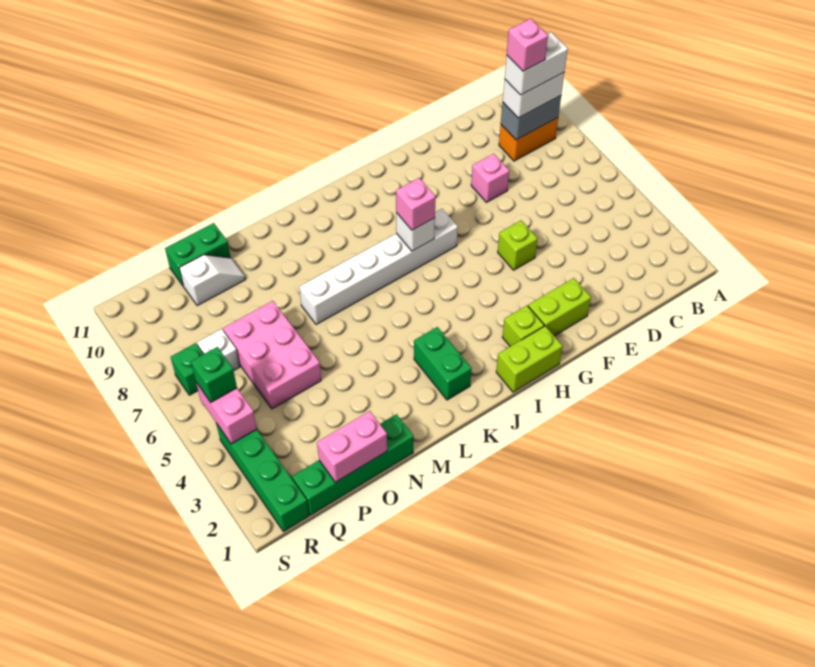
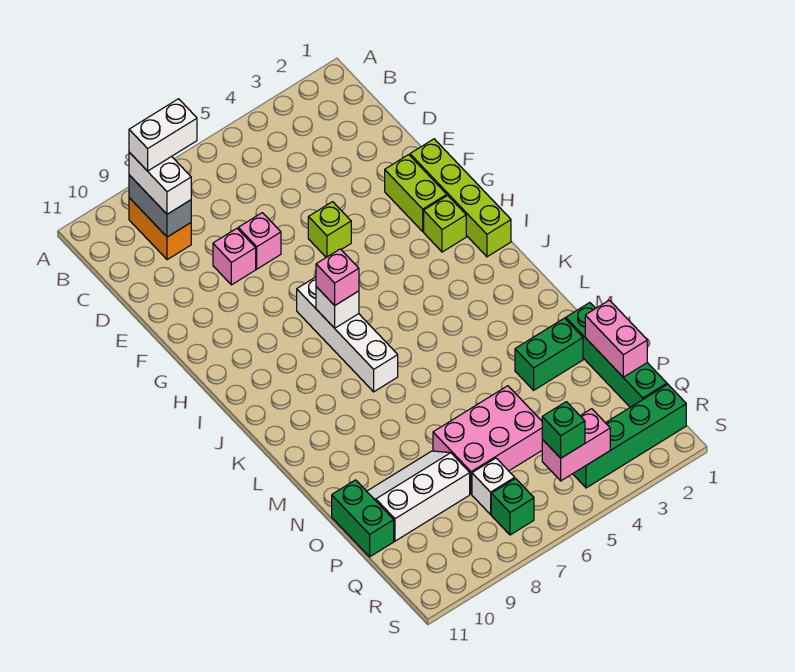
white brick B9:C9 level 4 -> white brick B8:B9 level 4
pink brick C9 level 5 -> pink brick E7 level 1
lime brick H1:I1 level 1 -> lime brick F1:I1 level 1
white brick H7:M7 level 1 -> white brick H7:K7 level 1
green brick K2:K3 level 1 -> green brick N2:N3 level 1
white slope O10:P10 level 1 top P -> white slope O8:P10 level 1 top P

